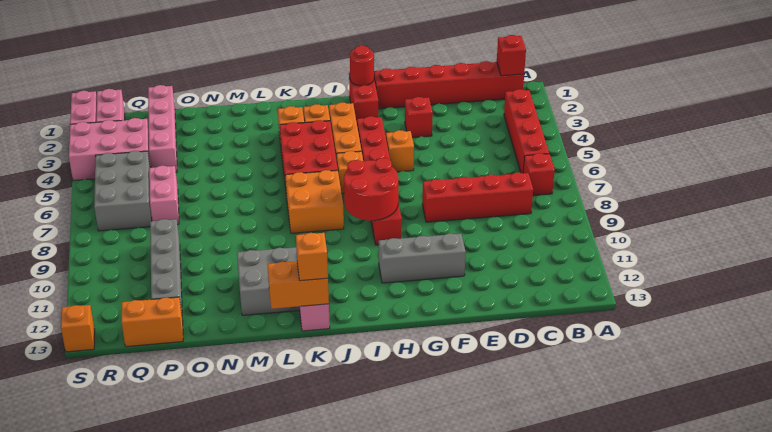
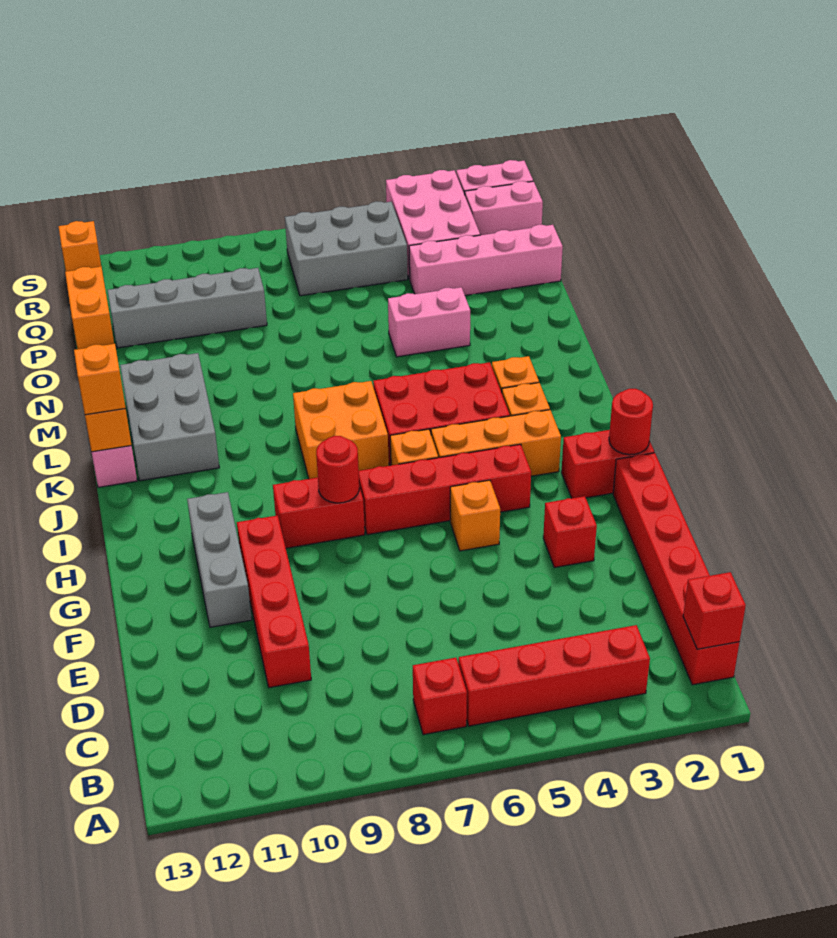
red brick C8:F8 level 1 -> red brick D10:G10 level 1
red round brick H8:I9 level 2 -> red round brick H8 level 2
pink brick P6:P7 level 1 -> pink brick N4:N5 level 1

